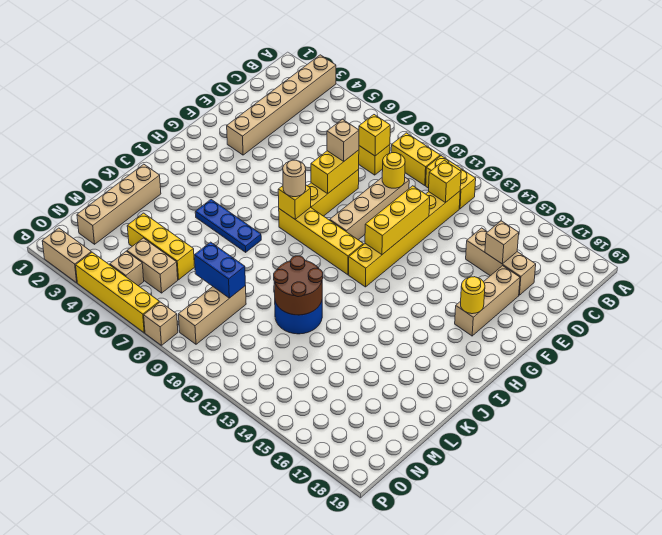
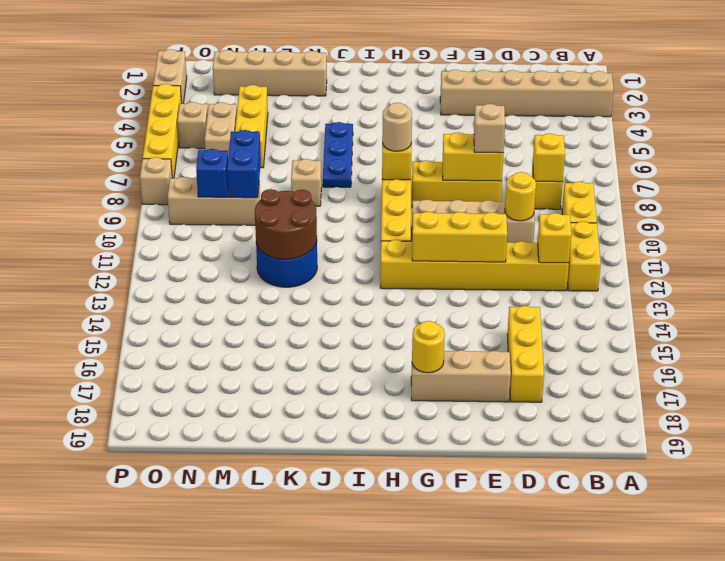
tan brick D15:D17 level 1 -> yellow brick D15:D17 level 1
tan brick D16 level 2 -> tan brick K8 level 1
none -> blue brick N9 level 2

